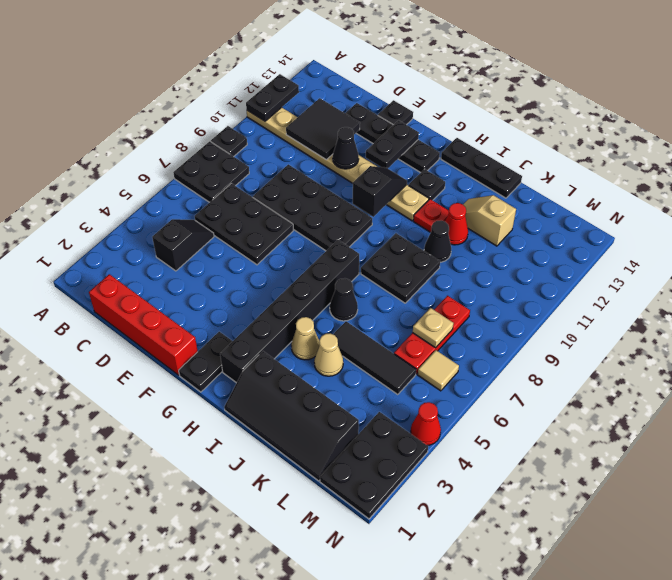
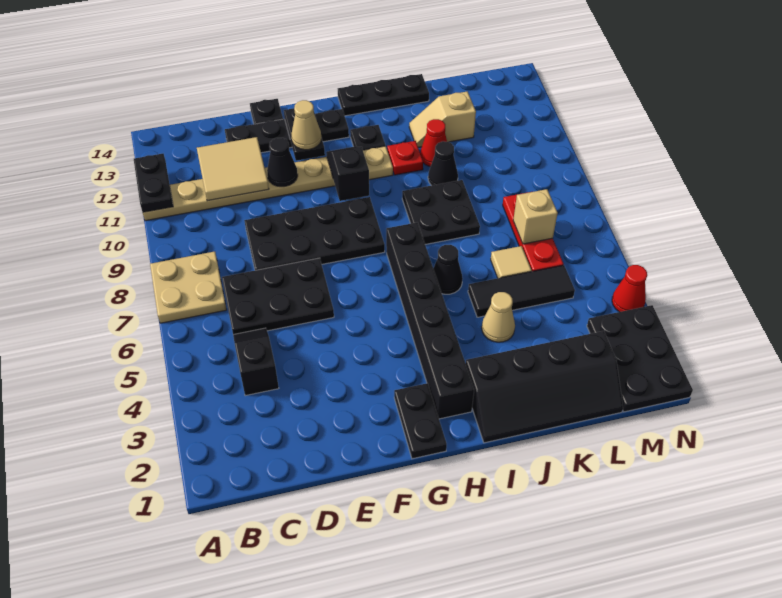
black plate A7:B8 level 1 -> tan plate A7:B8 level 1
black plate A9 level 1 -> none
red brick C1:F1 level 1 -> none
black tile C11:D12 level 2 -> tan tile C11:D12 level 2
tan cone I4 level 1 -> tan cone F12 level 3
tan plate L7 level 2 -> tan brick L7 level 2
tan tile M6 level 1 -> tan tile K6 level 1

